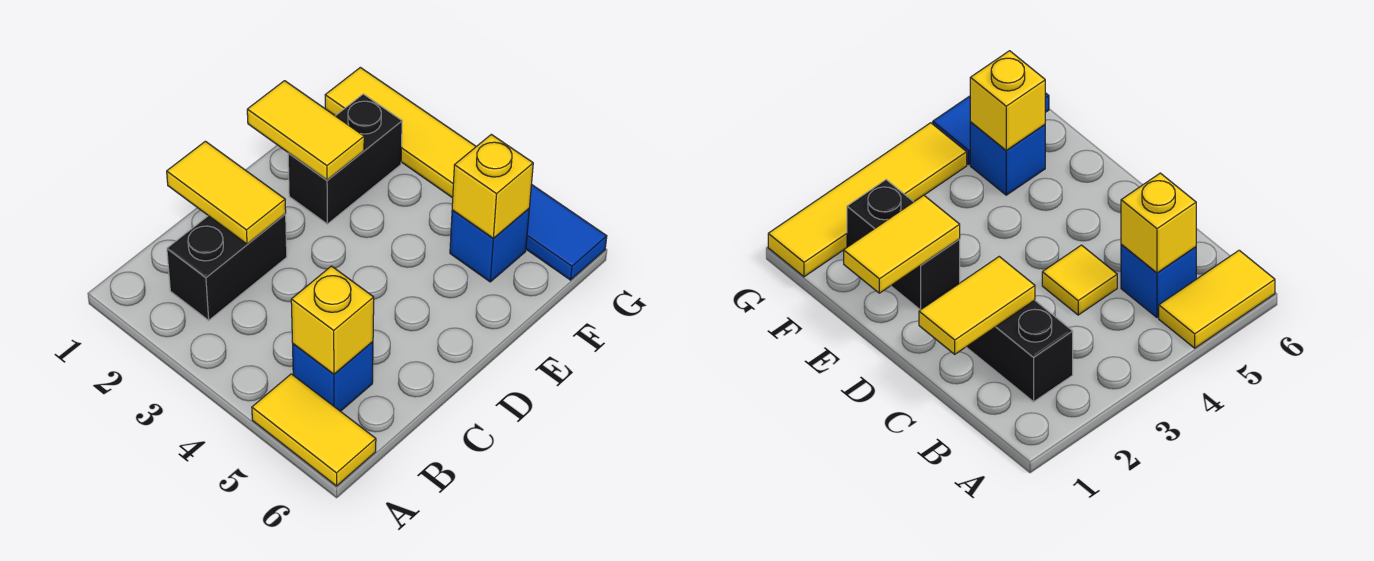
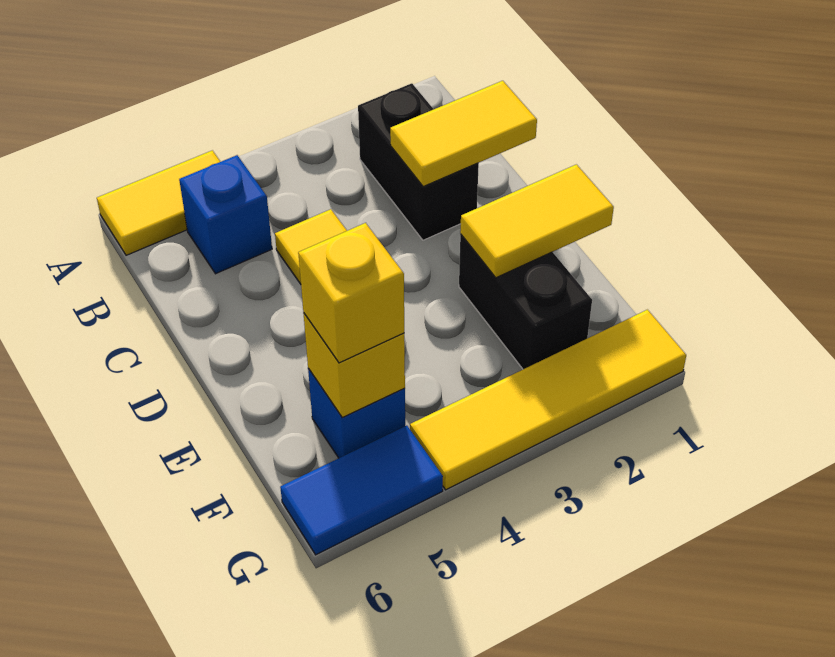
yellow brick B5 level 2 -> yellow brick F5 level 3

